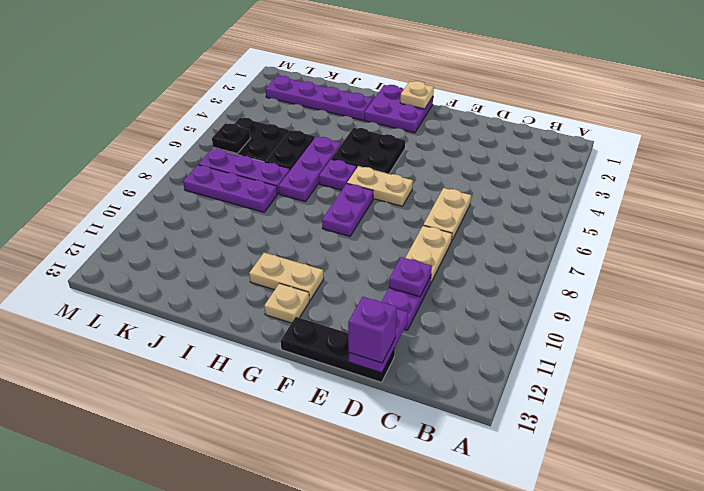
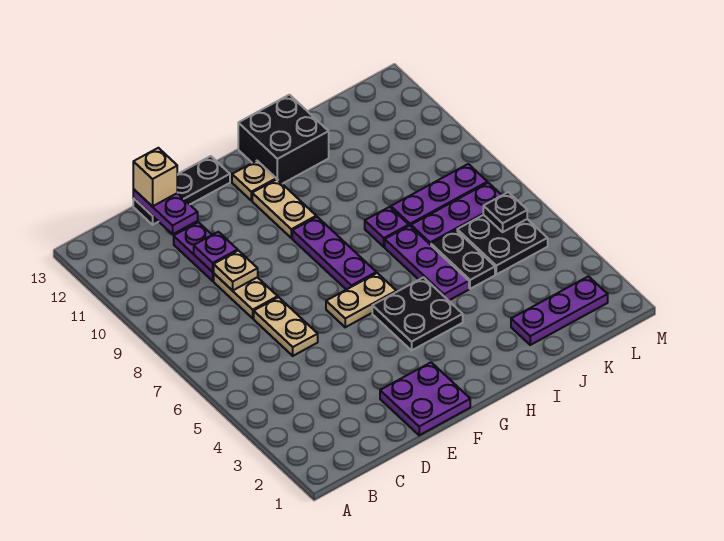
purple brick D13 level 3 -> tan brick D13 level 3
purple plate G1:H2 level 1 -> purple plate E1:F2 level 1
tan plate G1 level 2 -> tan plate D9 level 2
purple plate G7:G8 level 1 -> purple plate G7:G9 level 1
tan plate G11:H11 level 1 -> tan plate G10:G11 level 1
purple plate H6 level 1 -> purple plate I8 level 1
none -> black brick H12:I13 level 1
purple plate I2:L2 level 1 -> purple plate J2:L2 level 1

